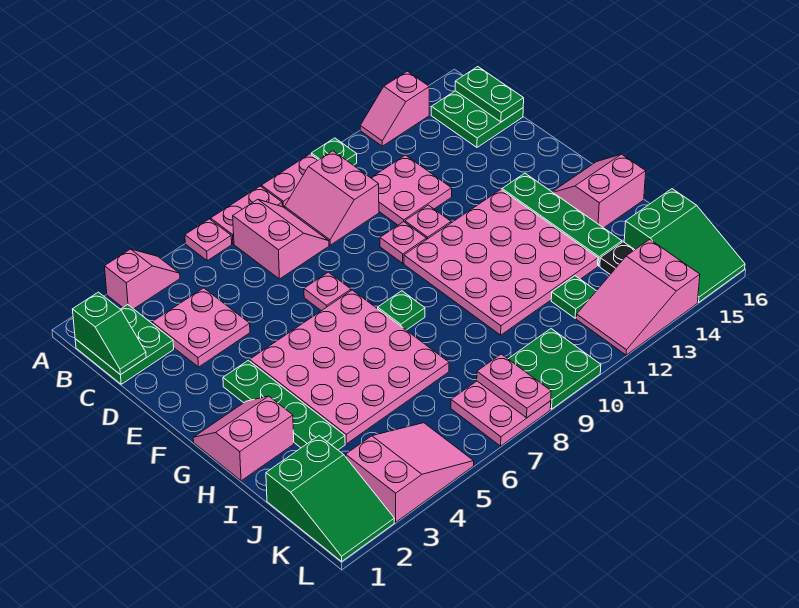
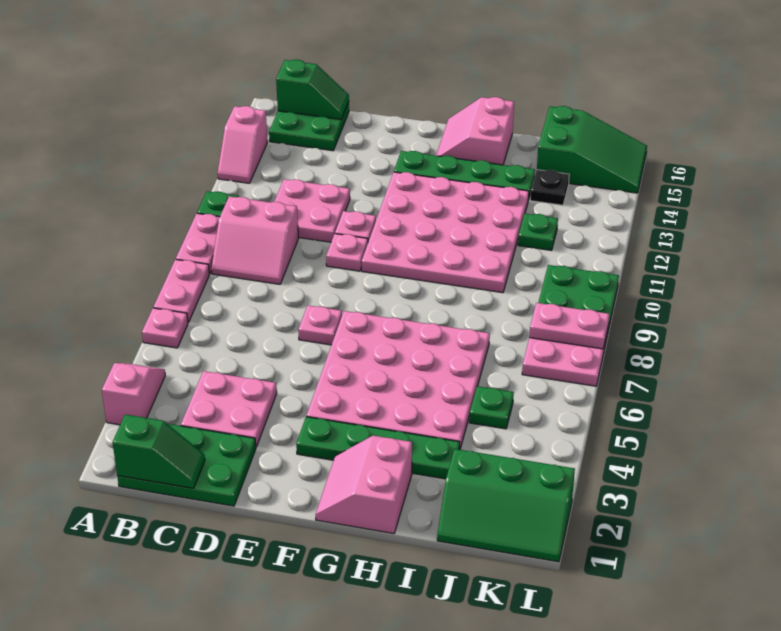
green plate B1:C2 level 1 -> green plate B1:D2 level 1
pink slope B7:C8 level 1 top 7 -> none
green plate B16:C16 level 2 -> green slope B16:C16 level 2 top B
green plate G8 level 1 -> green plate J5 level 1
green slope J1:L2 level 1 top J -> green slope J1:L2 level 1 top 2
pink slope K3:L5 level 1 top 3 -> none
pink slope K12:L14 level 1 top 14 -> none

